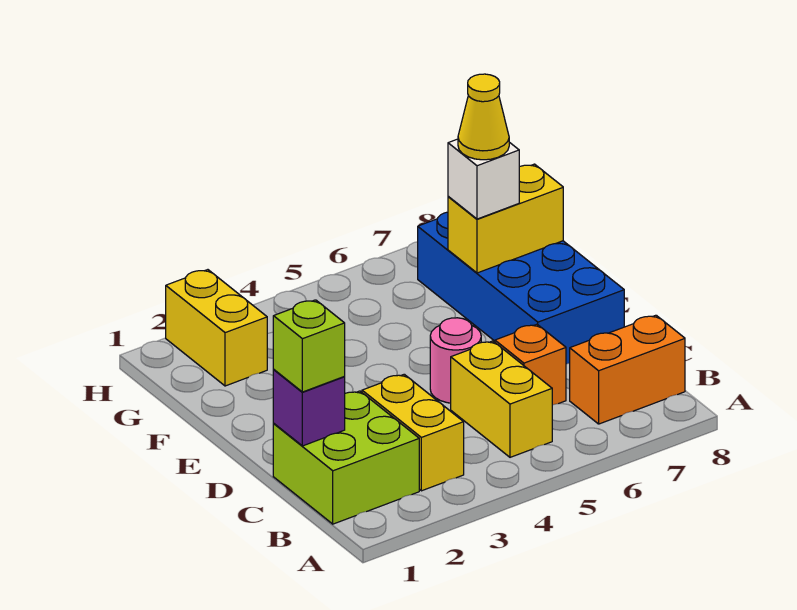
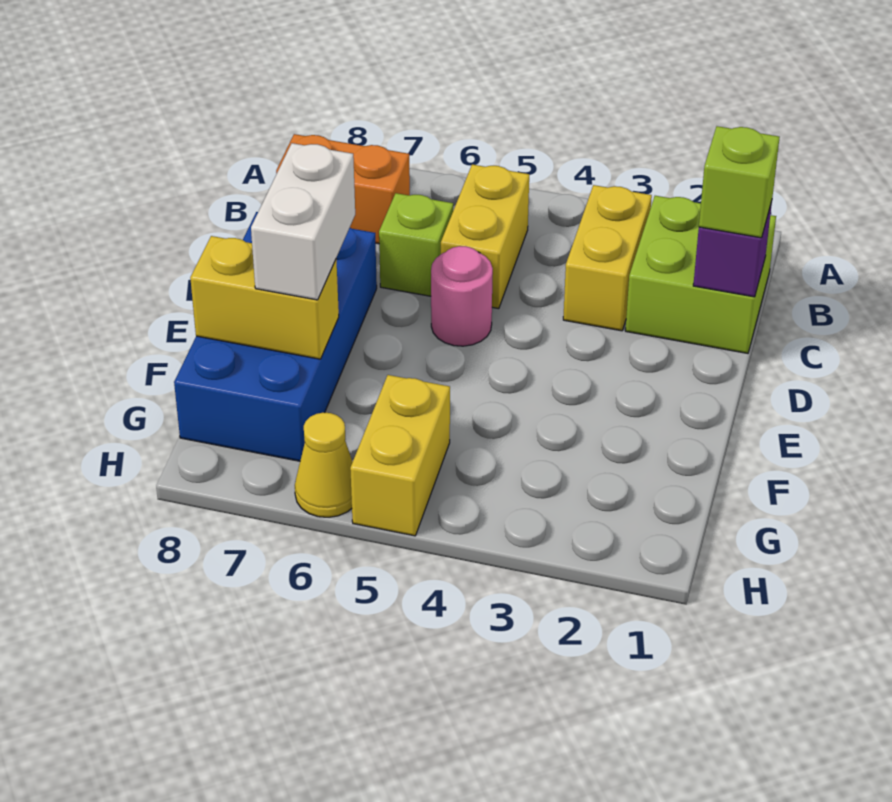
orange brick C6 level 1 -> lime brick C6 level 1
white brick F7 level 3 -> white brick E7:F7 level 3
yellow cone F7 level 4 -> yellow cone H6 level 1
yellow brick G2:H2 level 1 -> yellow brick G5:H5 level 1

